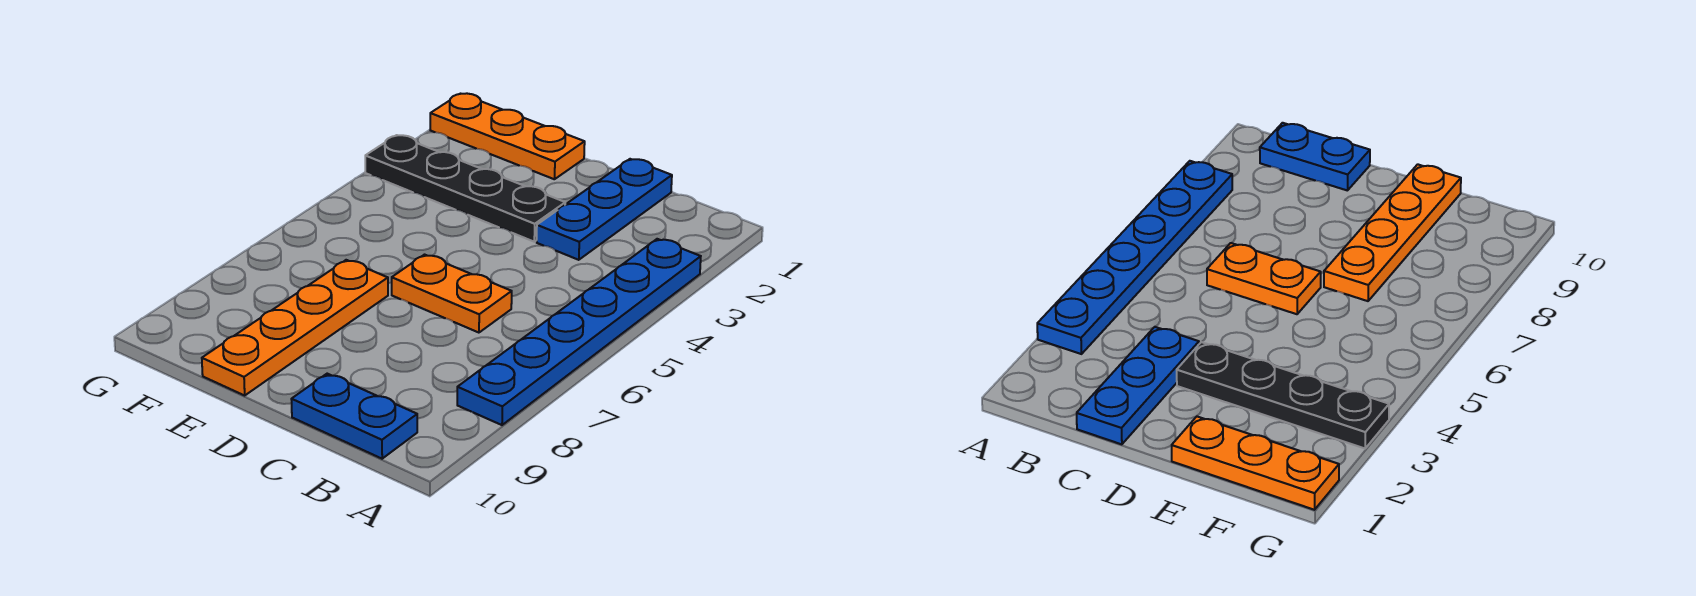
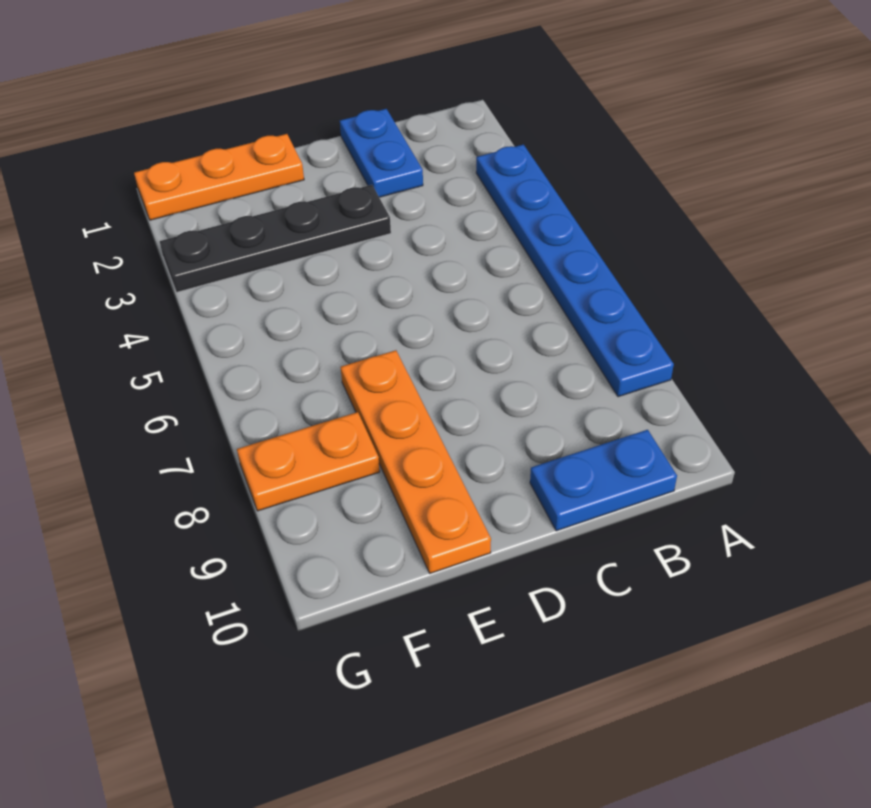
blue plate C1:C3 level 1 -> blue plate C1:C2 level 1
orange plate C6:D6 level 1 -> orange plate F8:G8 level 1

